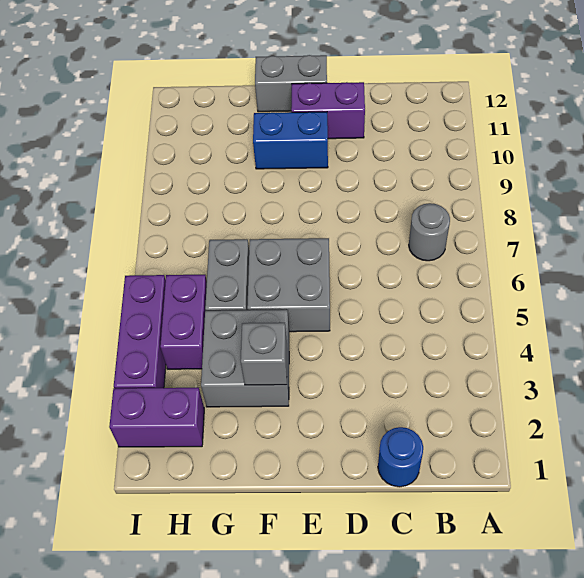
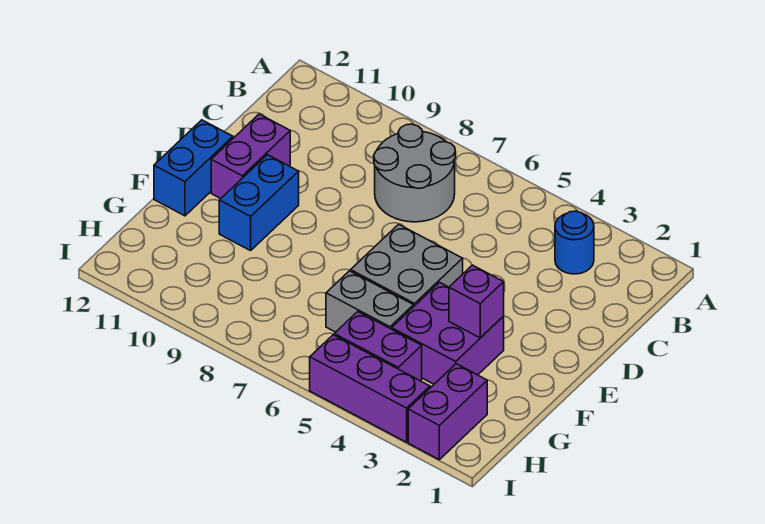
grey round brick B7 level 1 -> grey round brick B7:C8 level 1
blue round brick C1 level 1 -> blue round brick B3 level 1
grey brick E12:F12 level 1 -> blue brick E12:F12 level 1
grey brick F3:G4 level 1 -> purple brick F3:G4 level 1
grey brick F3 level 2 -> purple brick F3 level 2

